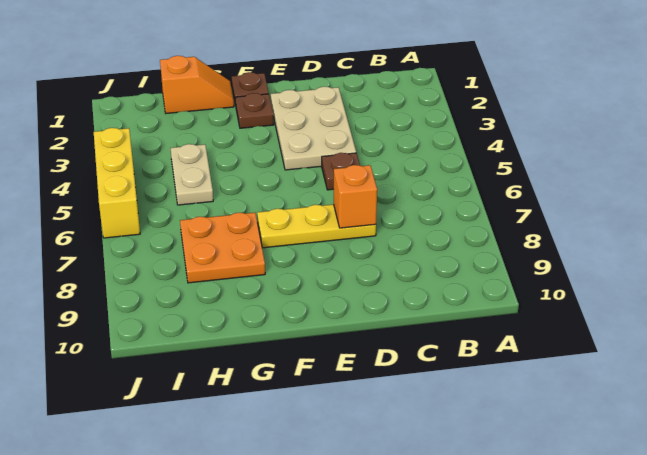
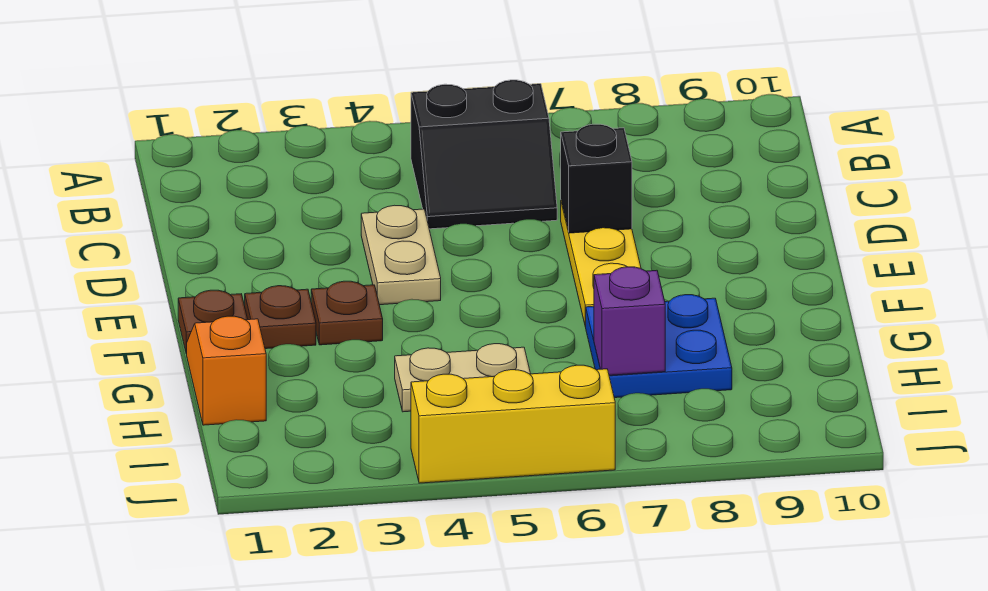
none -> black slope B5:C6 level 1 top B
tan plate D2:E4 level 1 -> tan plate D4:E4 level 1
brown plate D5 level 1 -> brown plate F3 level 1
orange brick D7 level 2 -> black brick D7 level 2
orange plate G7:H8 level 1 -> blue plate G7:H8 level 1
none -> purple brick H7 level 2

